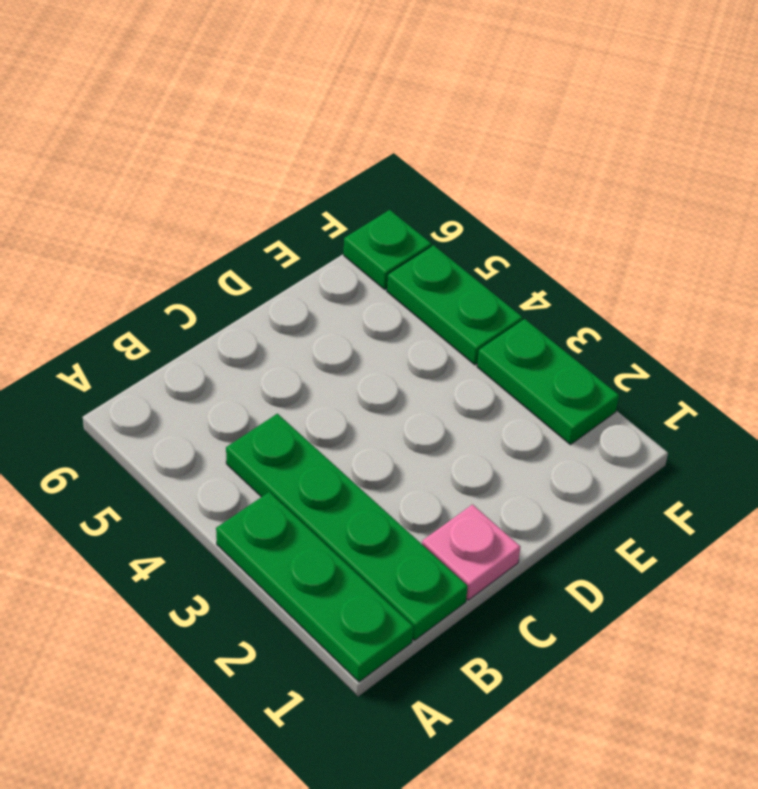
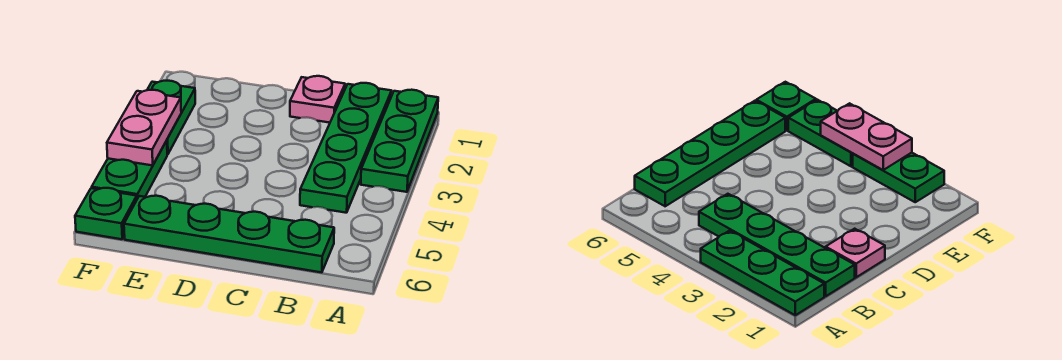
none -> green plate B6:E6 level 1
none -> pink plate F3:F4 level 2

